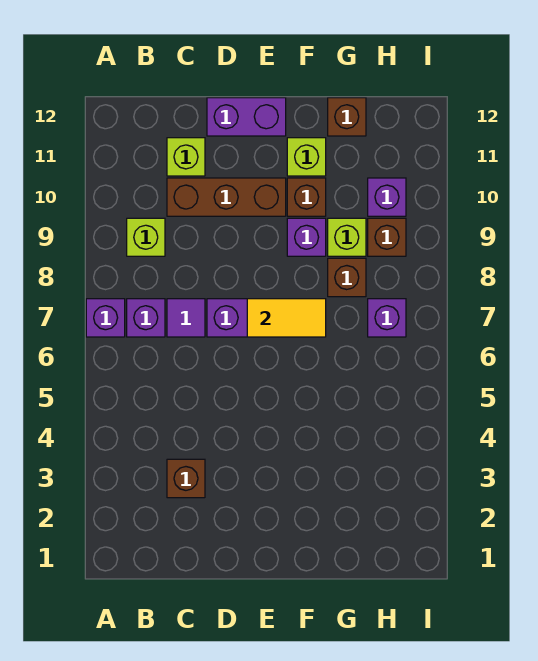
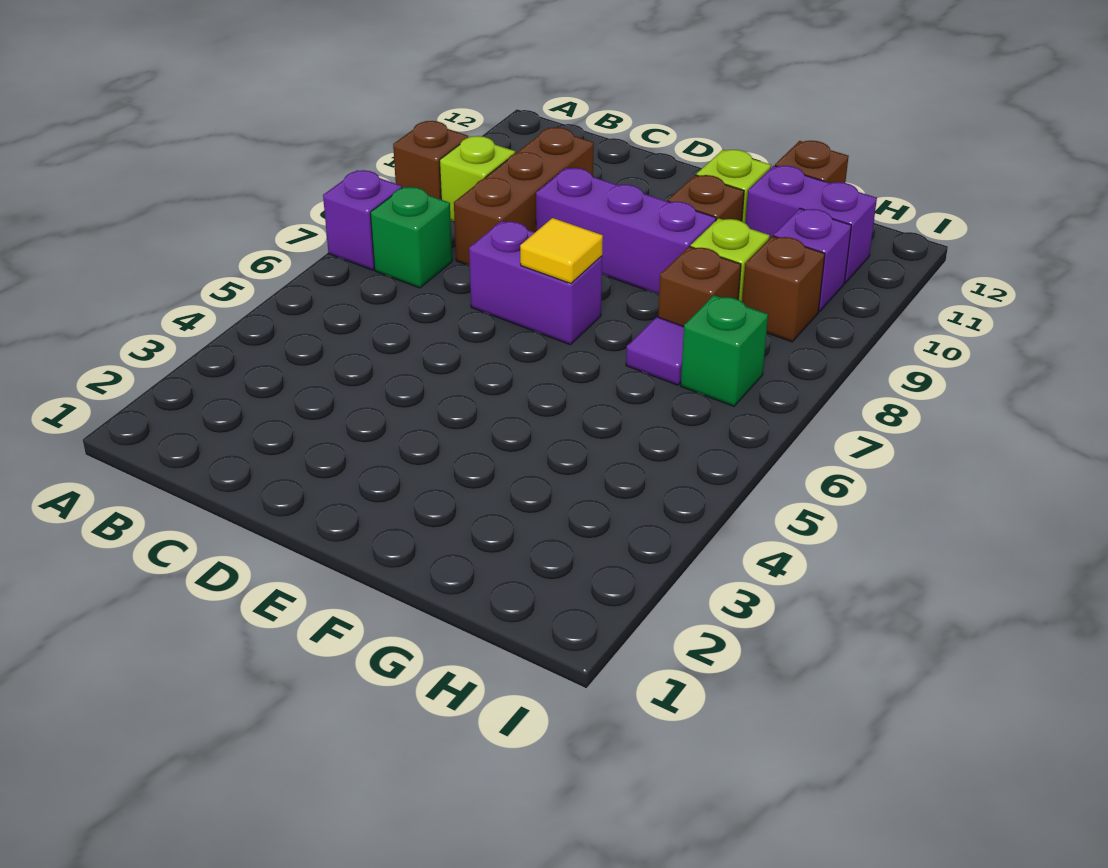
purple brick B7 level 1 -> green brick B7 level 1
brown brick C3 level 1 -> brown brick A9 level 1
purple tile C7 level 1 -> purple tile G7 level 1
brown brick C10:E10 level 1 -> brown brick C8:C10 level 1
lime brick C11 level 1 -> none
purple brick D12:E12 level 1 -> purple brick G11:H11 level 1
yellow tile E7:F7 level 2 -> yellow tile E7 level 2
purple brick F9 level 1 -> purple brick D9:F9 level 1
purple brick H7 level 1 -> green brick H7 level 1

